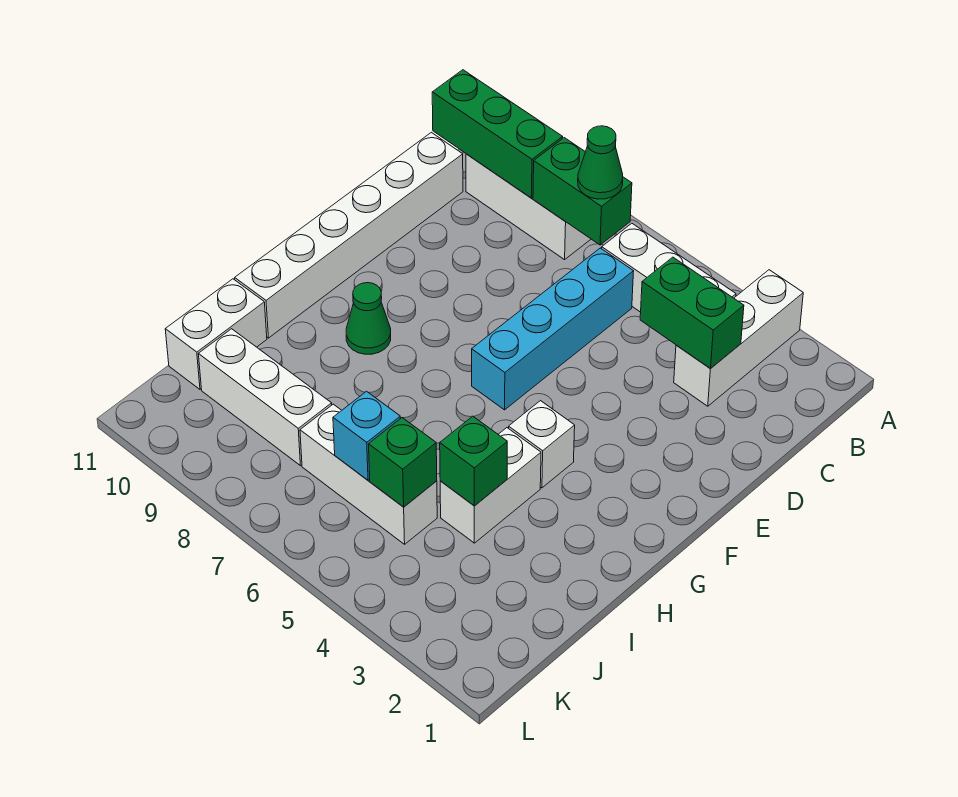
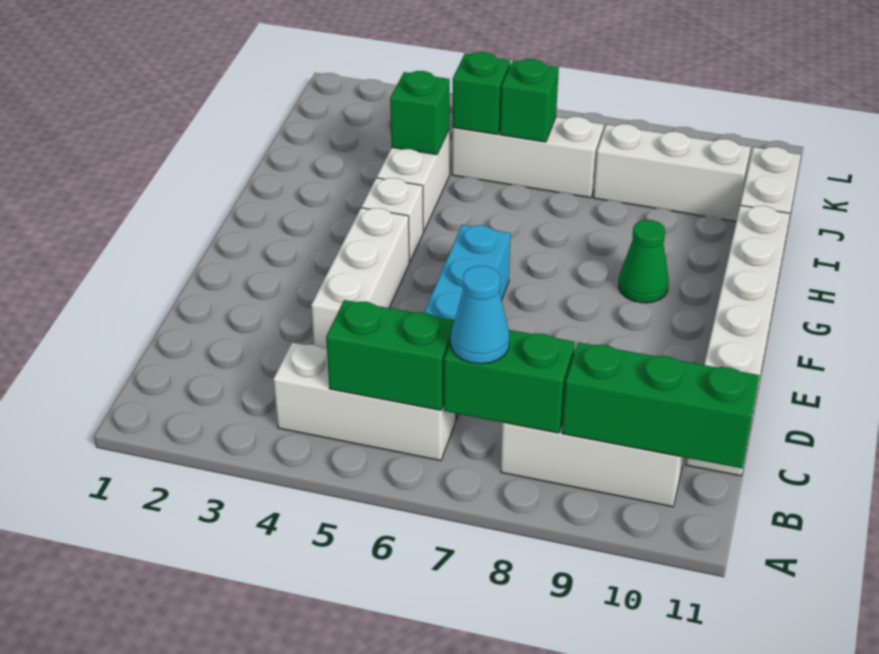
white brick A3:C3 level 1 -> white brick D4:F4 level 1
green cone B7 level 3 -> cyan cone B7 level 3
green brick C3:C4 level 2 -> green brick B5:B6 level 2
cyan brick J6 level 2 -> green brick J6 level 2

